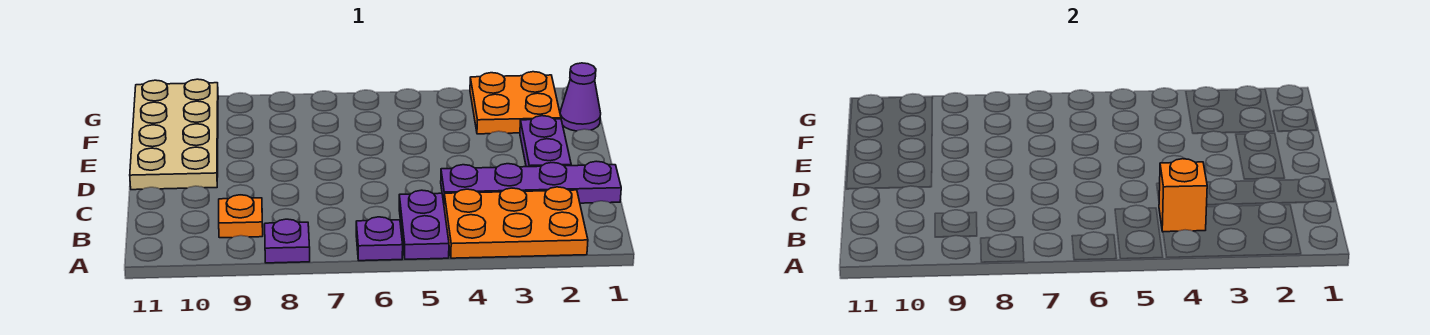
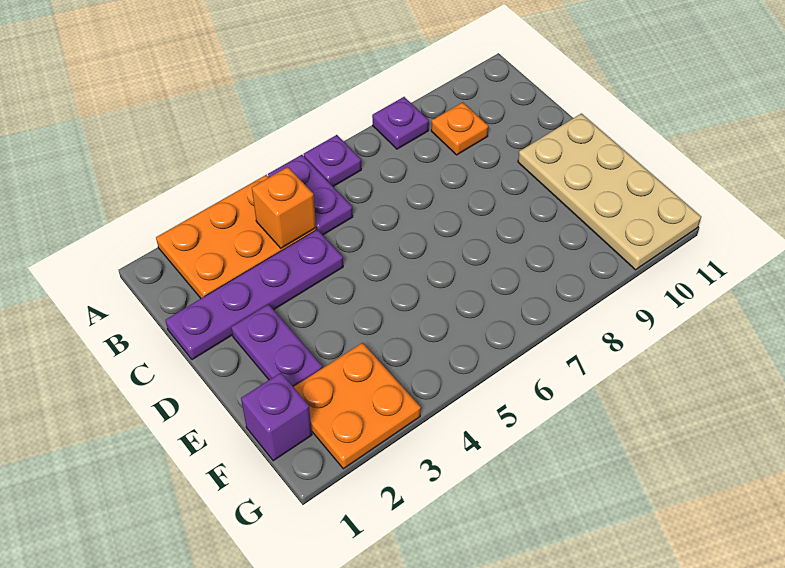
purple cone F1 level 1 -> purple brick F1 level 1

